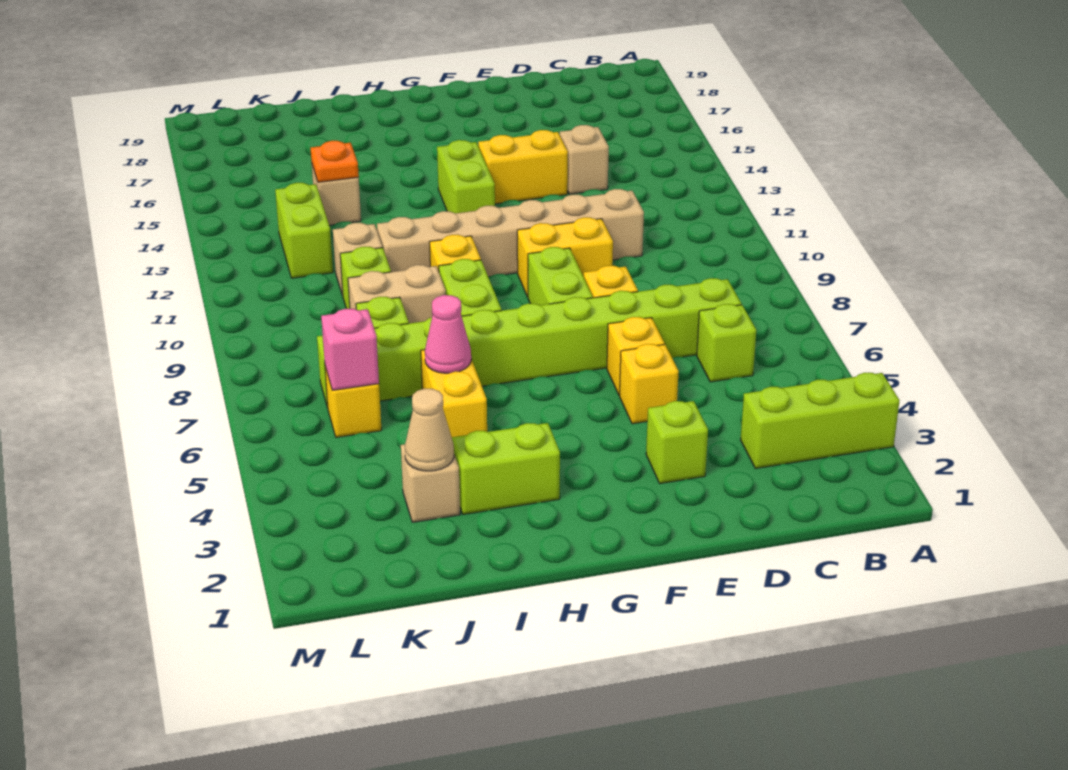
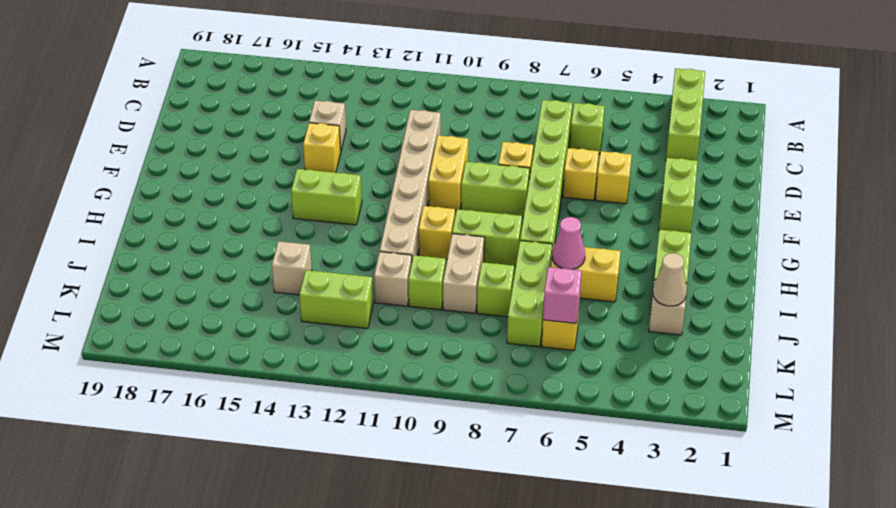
lime brick E3 level 1 -> lime brick E3:F3 level 1
yellow brick E14:F14 level 1 -> yellow brick E14 level 1
orange plate J14 level 2 -> none

